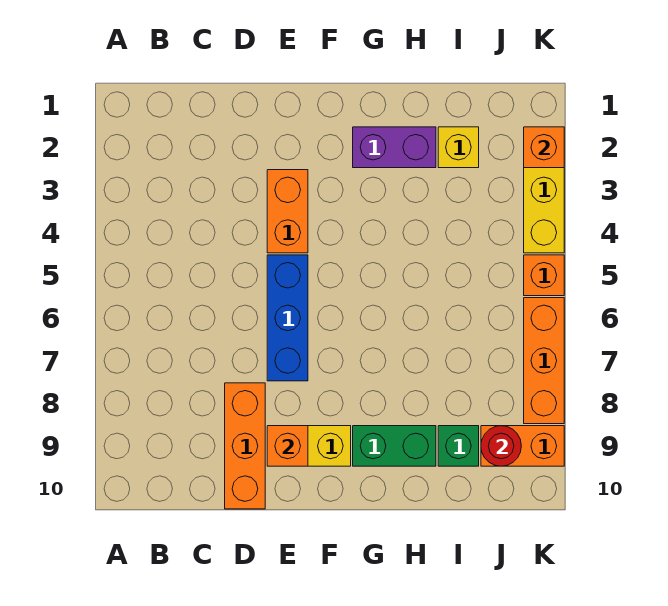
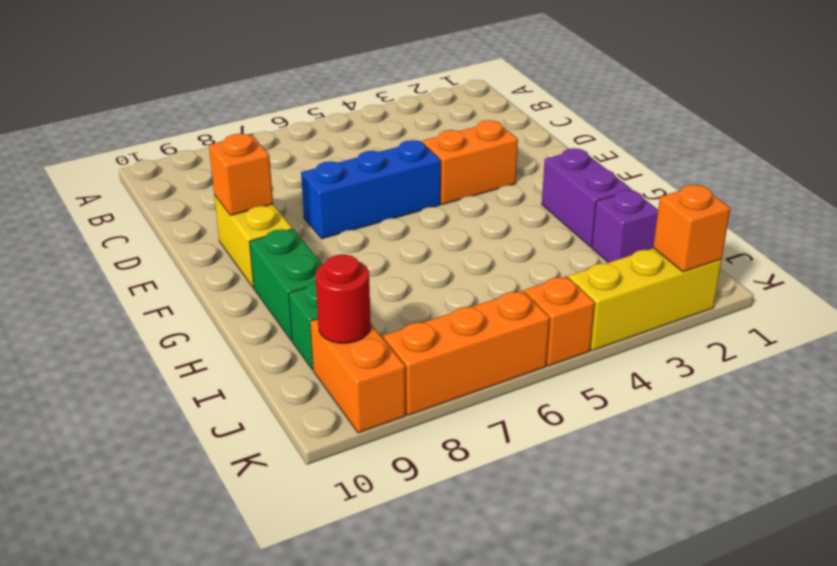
orange brick D8:D10 level 1 -> none
yellow brick I2 level 1 -> purple brick I2 level 1

